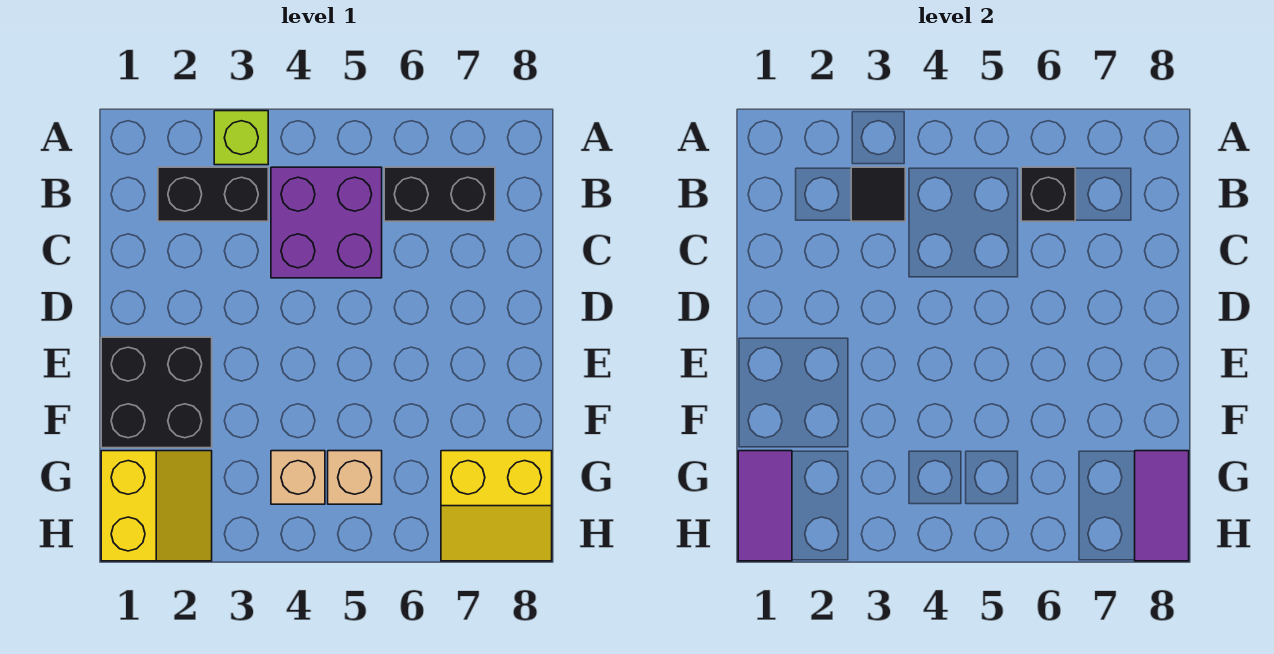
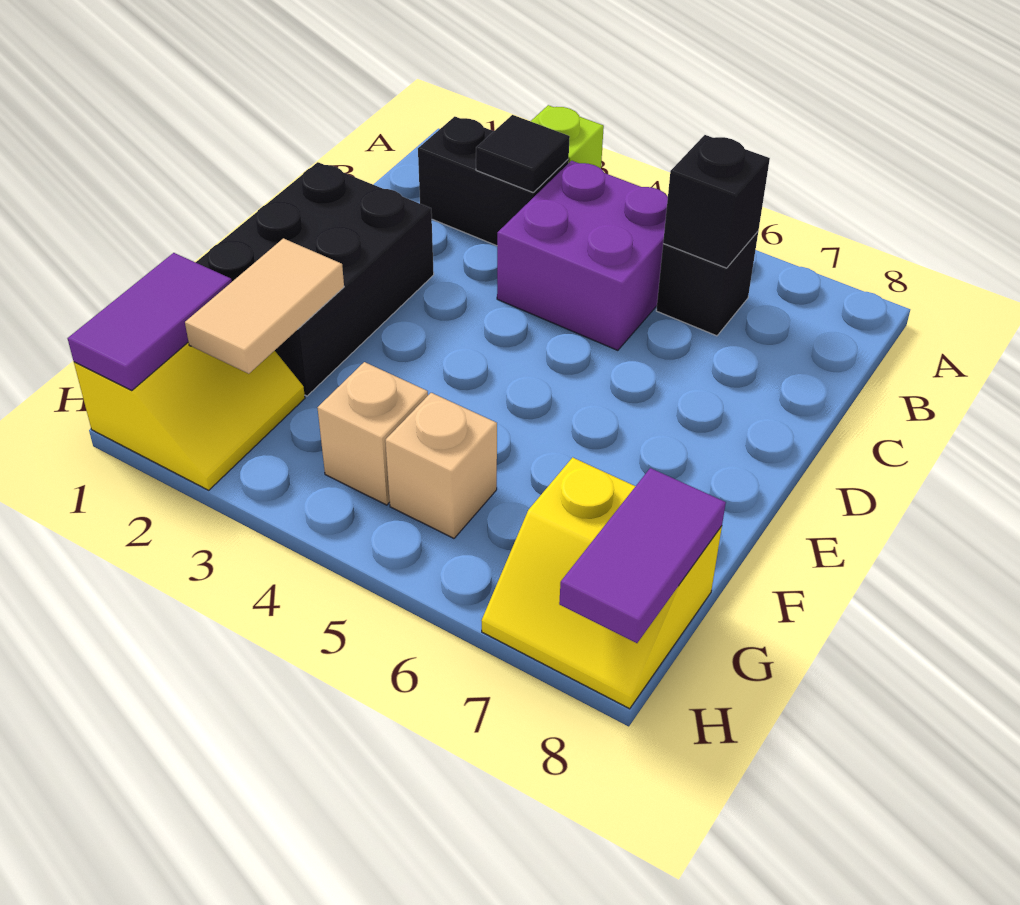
black brick B6:B7 level 1 -> black brick B6 level 1
black brick E1:F2 level 1 -> black brick D1:F2 level 1
none -> tan tile F2:G2 level 2

